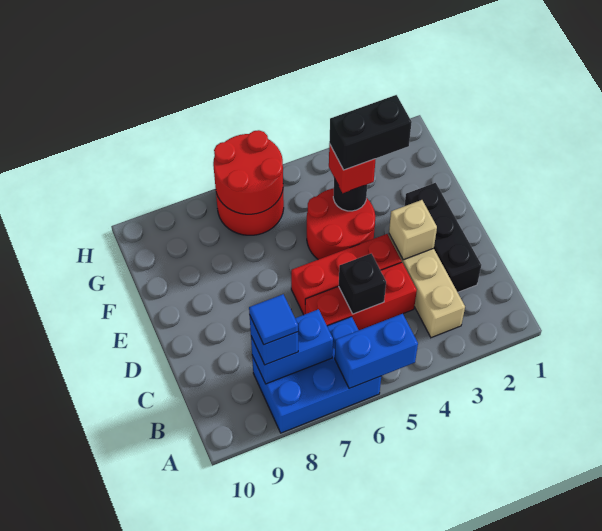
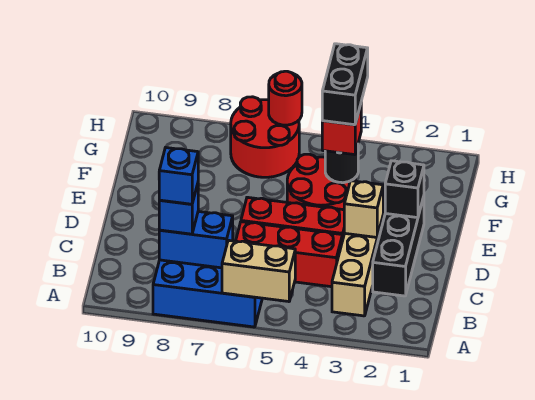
blue brick A5:A6 level 2 -> tan brick A5:A6 level 2
blue tile B8 level 4 -> blue brick B8 level 4
black brick C5 level 2 -> black brick E2 level 2
black brick F3:F4 level 4 -> black brick F4:G4 level 4
red round brick G6:H7 level 2 -> red round brick H6 level 2

